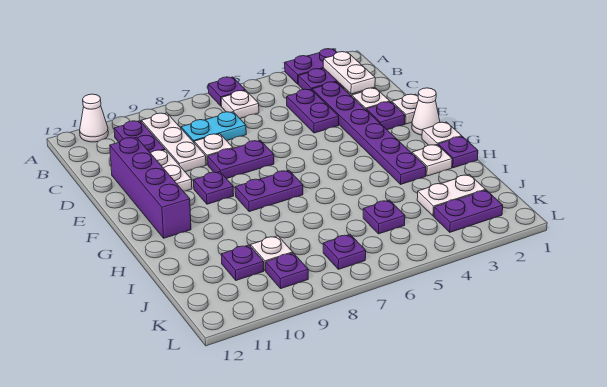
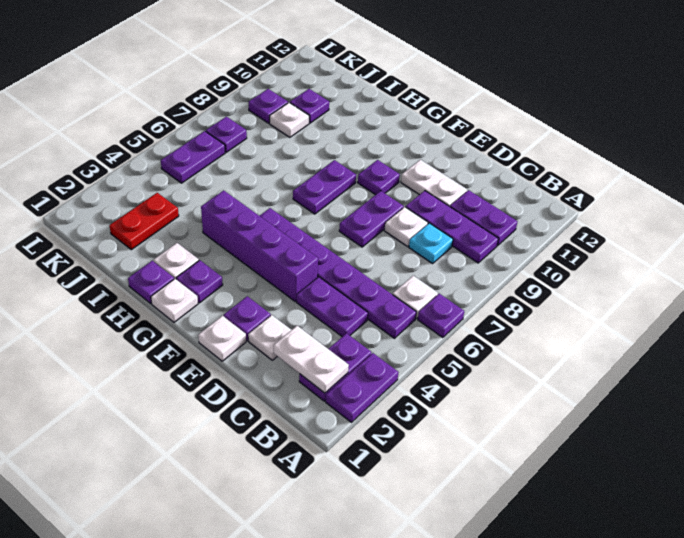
white cone A11 level 1 -> none
white plate B9:D9 level 1 -> purple plate B9:D9 level 1
purple plate C3:H3 level 1 -> purple plate B5:G5 level 1
cyan plate C7:C8 level 1 -> cyan plate C8 level 1
purple brick D11:G11 level 1 -> purple brick E4:H4 level 1
white cone F1 level 1 -> none
white plate J2:J3 level 1 -> red plate J2:J3 level 1
purple plate J5 level 1 -> purple plate G2 level 1
purple plate K2:K3 level 1 -> purple plate K5:K6 level 1

